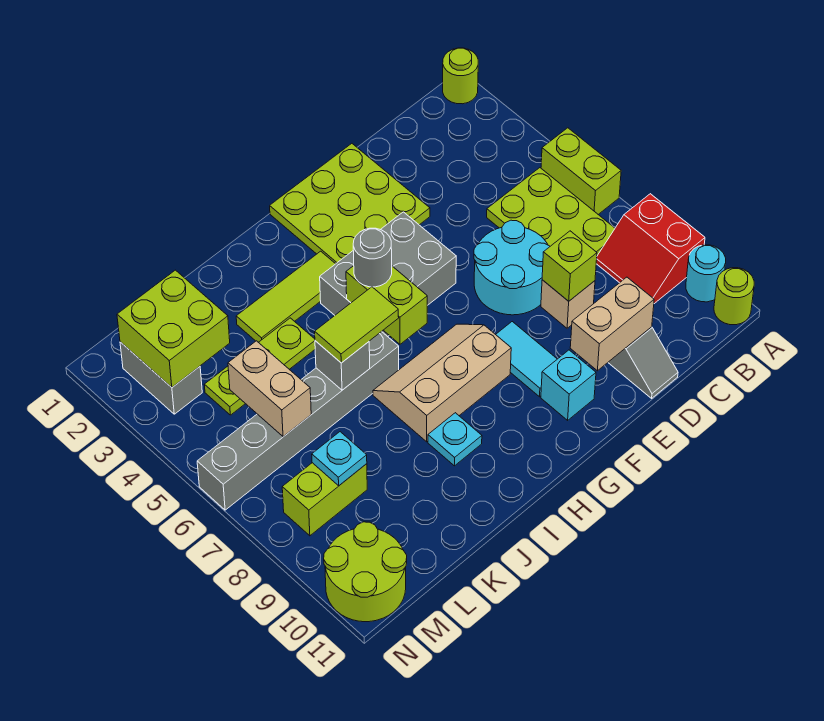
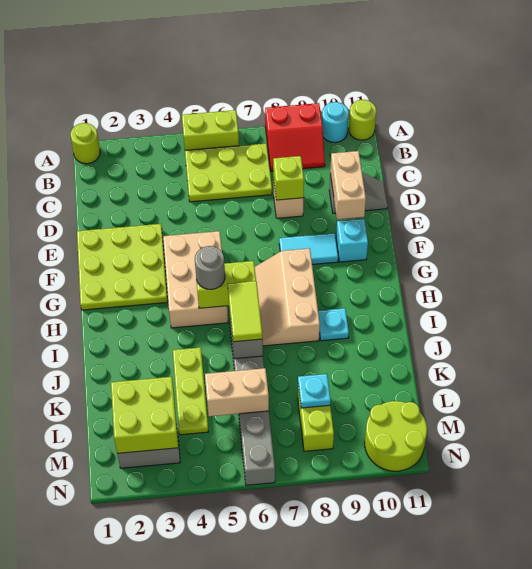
cyan round brick D6:E7 level 1 -> none
grey brick F4:H5 level 1 -> tan brick F4:H5 level 1
lime tile H3:J3 level 1 -> none

